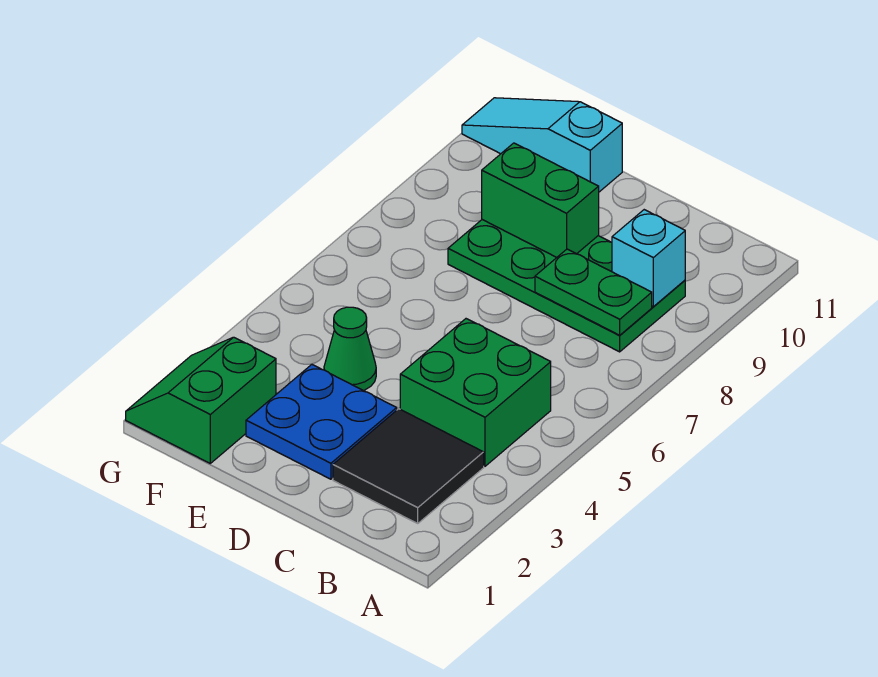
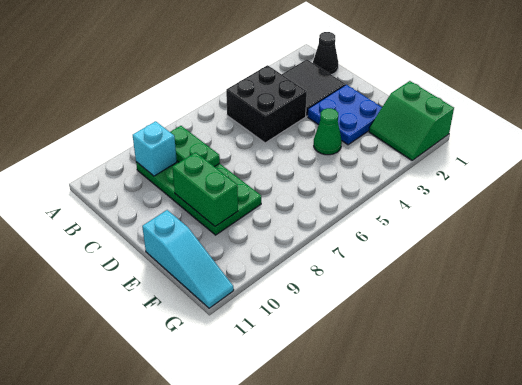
none -> black cone B1 level 1
green brick B4:C5 level 1 -> black brick B4:C5 level 1
green slope F1:G2 level 1 top F -> green slope F1:G2 level 1 top 1

